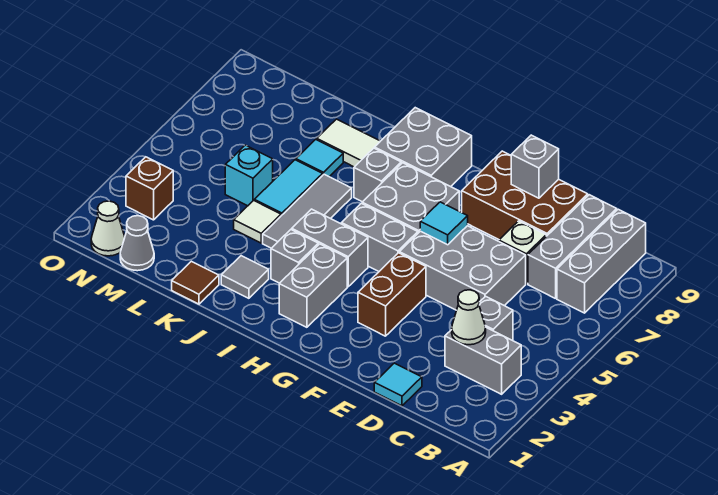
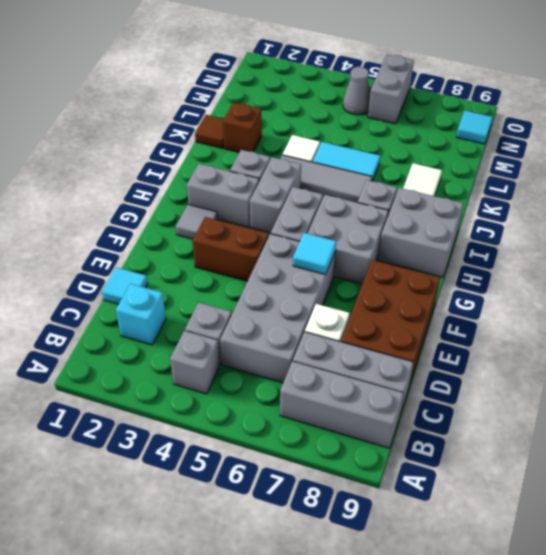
grey brick B3:C3 level 1 -> grey brick N6:O6 level 1
white cone C3 level 2 -> none
grey brick D5:F6 level 1 -> grey brick C5:F6 level 1
grey brick E9 level 2 -> grey brick B4 level 1
grey tile J2 level 1 -> grey tile G2 level 1
cyan tile K7 level 1 -> cyan tile N9 level 1
cyan brick L5 level 1 -> cyan brick C2 level 1
grey cone M1 level 1 -> grey cone N5 level 1
white cone N1 level 1 -> none
brown brick N3 level 1 -> brown brick K2 level 1

